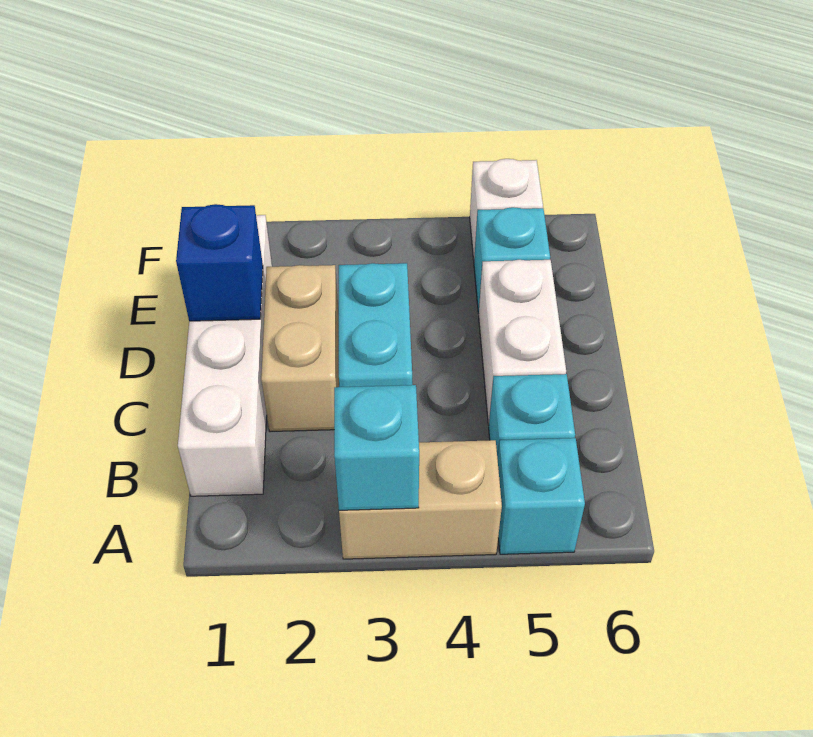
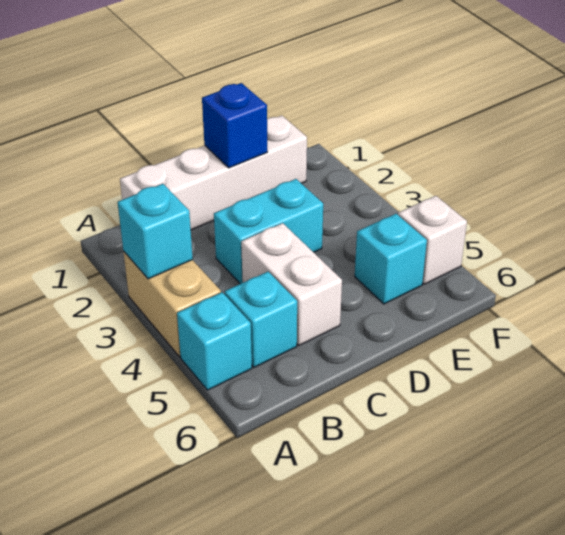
tan brick C2:D2 level 1 -> none
white brick C5:D5 level 1 -> white brick C4:C5 level 1

